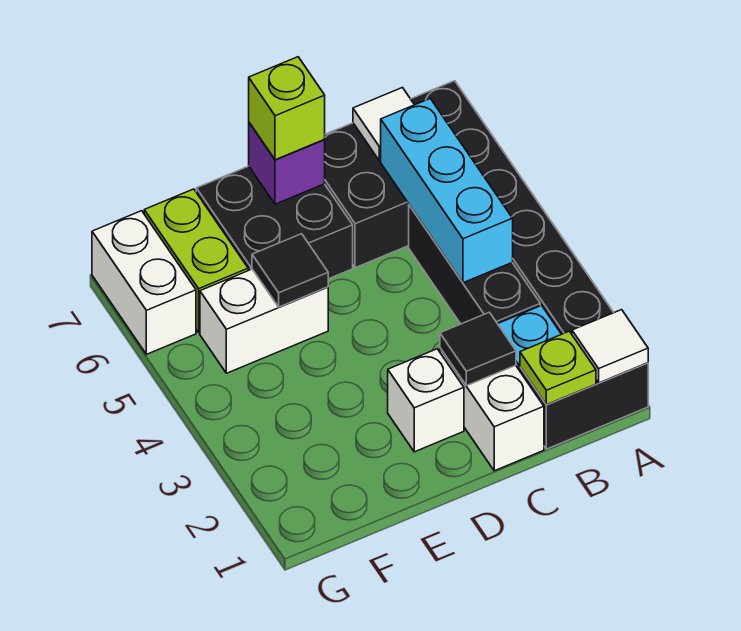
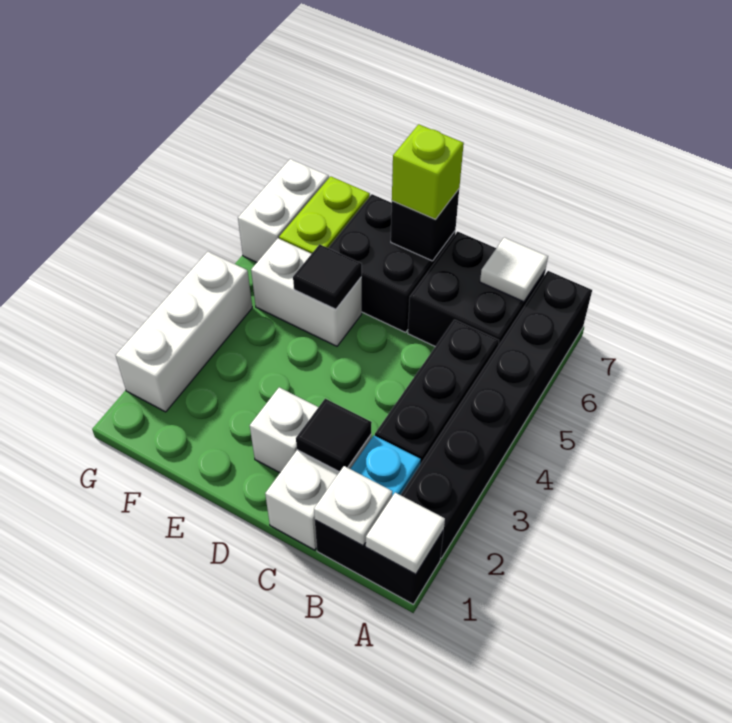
lime plate B1 level 2 -> white plate B1 level 2
cyan brick B4:B6 level 2 -> none
purple brick D7 level 2 -> black brick D7 level 2
none -> white brick G2:G4 level 1

